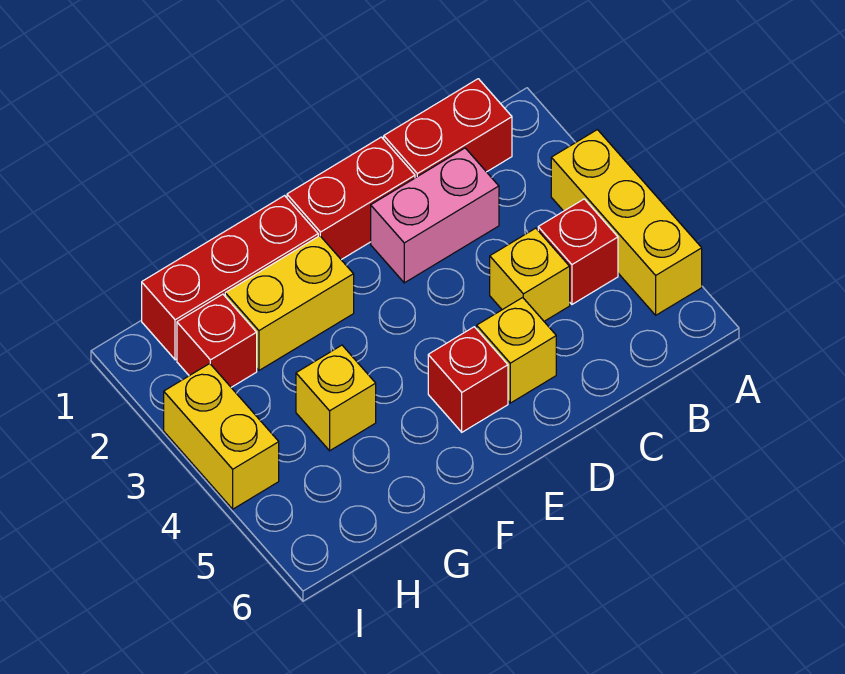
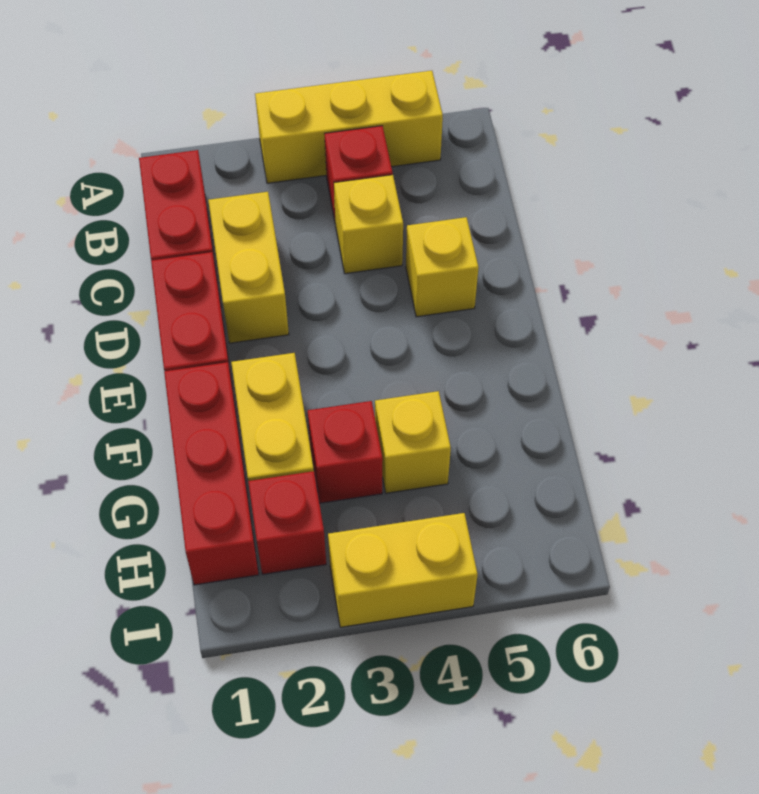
pink brick C2:D2 level 1 -> yellow brick C2:D2 level 1
red brick E5 level 1 -> red brick G3 level 1

